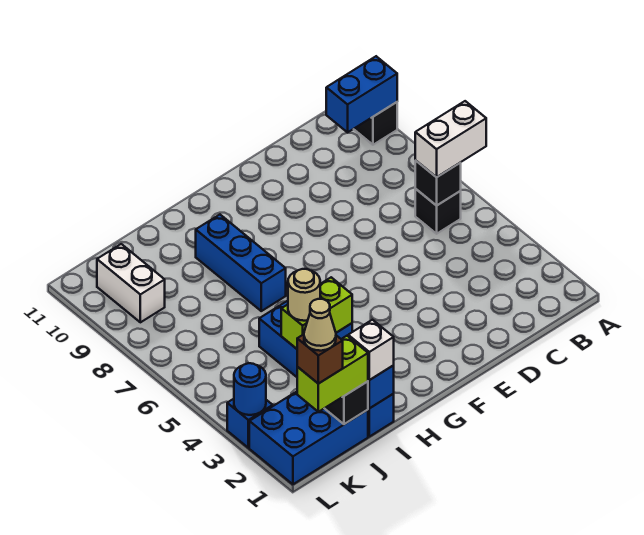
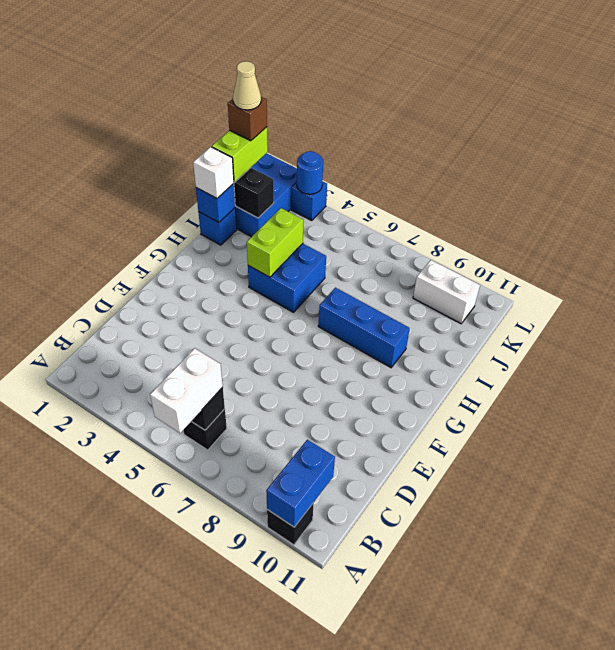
tan round brick I4 level 3 -> none

